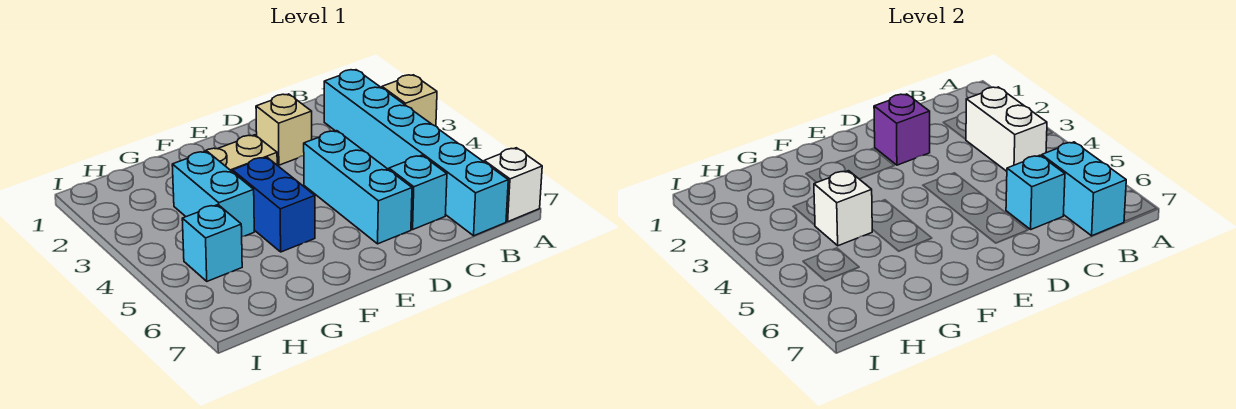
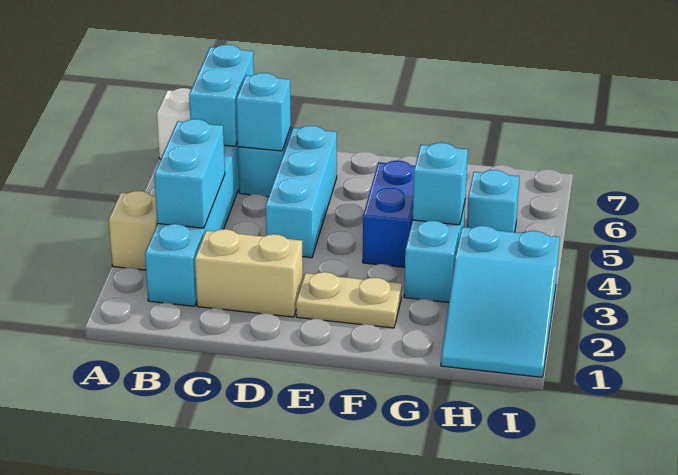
white brick B3:B4 level 2 -> cyan brick B3:B4 level 2
tan brick D2 level 1 -> tan brick C2:D2 level 1
purple brick D2 level 2 -> none
white brick G4 level 2 -> cyan brick G4 level 2
none -> cyan slope H1:I3 level 1 top 3

